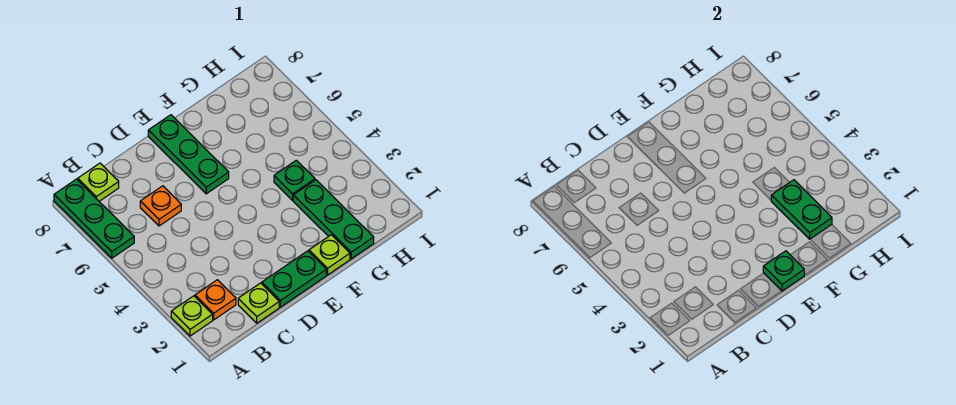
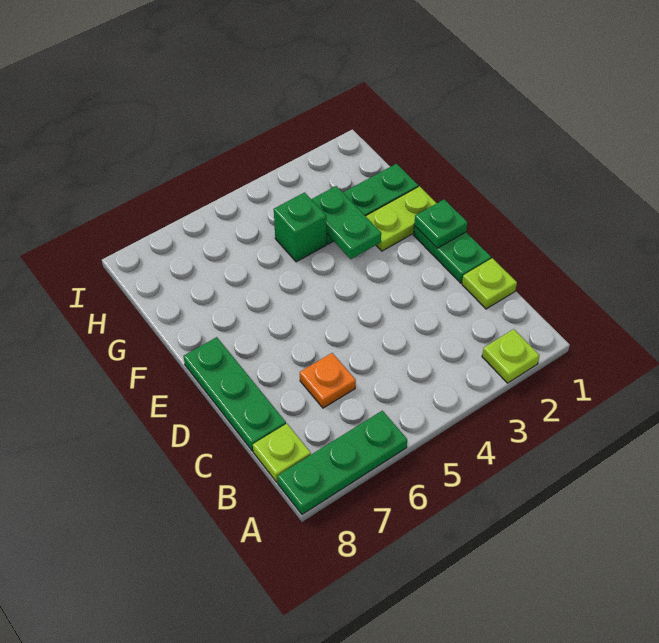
orange plate B2 level 1 -> none
green plate E6:E8 level 1 -> green plate C8:E8 level 1
lime plate F1 level 1 -> lime plate F1:F2 level 1
green plate G2:G3 level 2 -> green plate F3:G3 level 2
green plate G4 level 1 -> green brick G4 level 1

